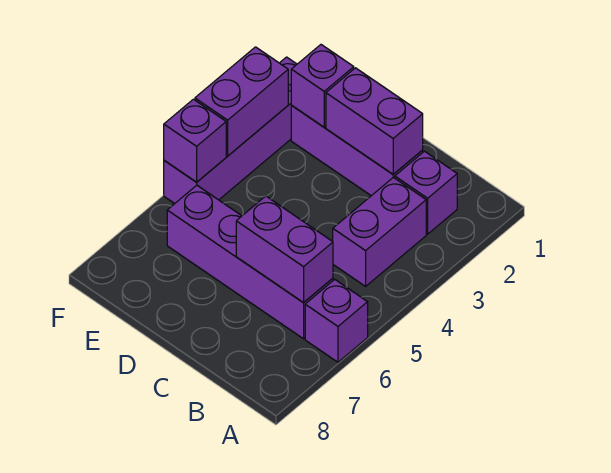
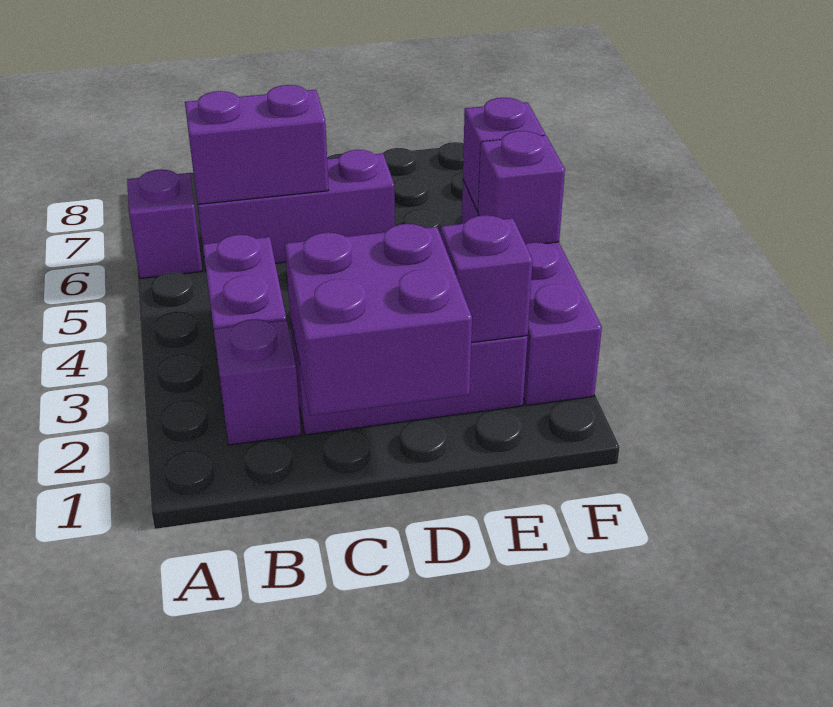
purple brick B6:E6 level 1 -> purple brick B6:D6 level 1
purple brick C2:D2 level 2 -> purple brick C1:D2 level 2
purple brick F3:F4 level 2 -> purple brick F4 level 2

